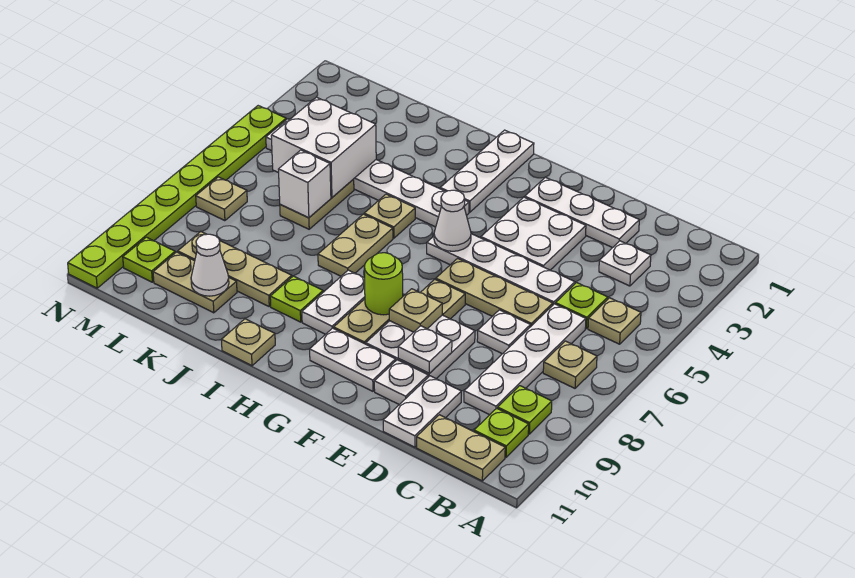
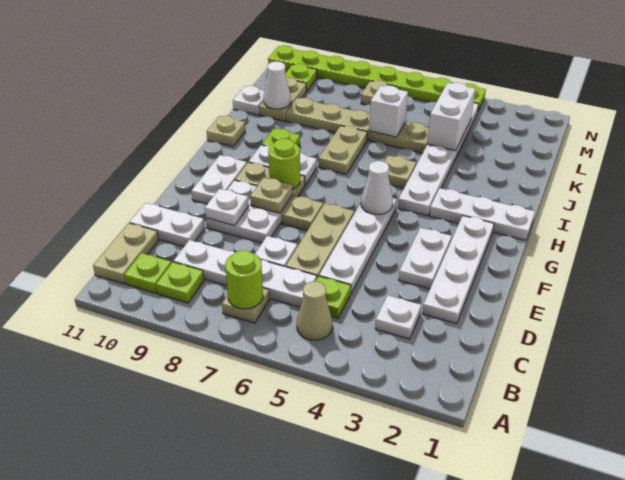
tan plate B5 level 1 -> tan cone B5 level 1
none -> lime round brick B7 level 2
white plate D2:F2 level 1 -> white plate D2:G2 level 1
white plate E3:F4 level 1 -> white plate E3:F3 level 1
white plate E10 level 1 -> white plate K11 level 1
tan plate I6:I7 level 1 -> tan plate I7:J7 level 1
tan plate J9:L9 level 1 -> tan plate K7:K9 level 1
white brick K4:L5 level 2 -> white brick K4:L4 level 2

